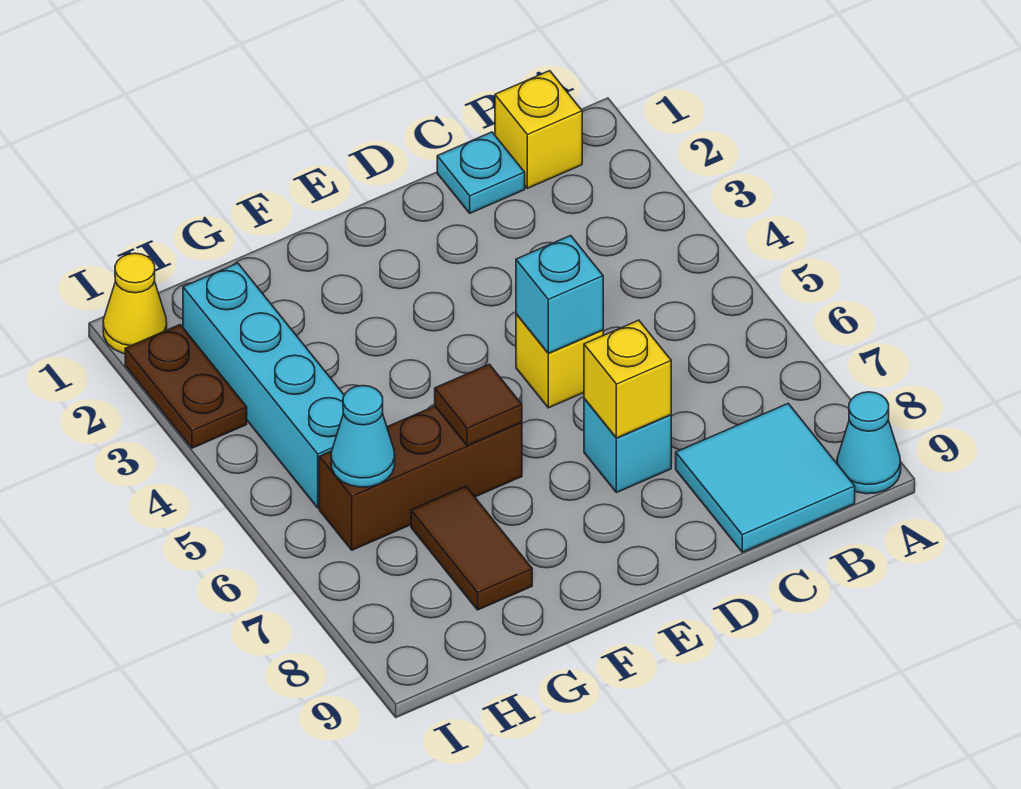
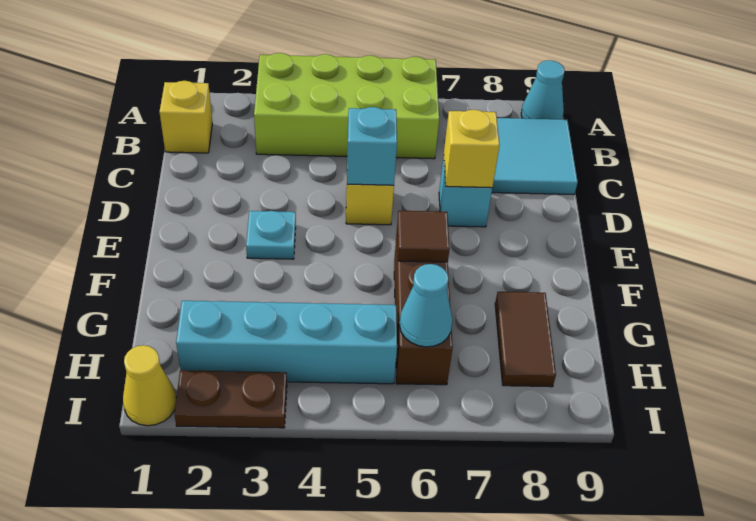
none -> lime brick A3:B6 level 1
cyan plate C1 level 1 -> cyan plate E3 level 1
brown tile G7:G8 level 1 -> brown tile G8:H8 level 1

